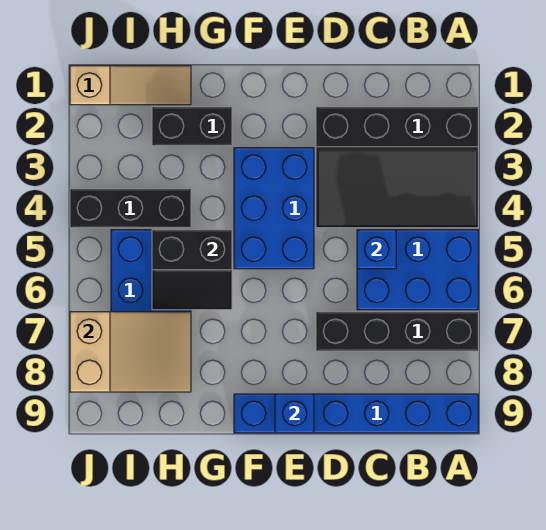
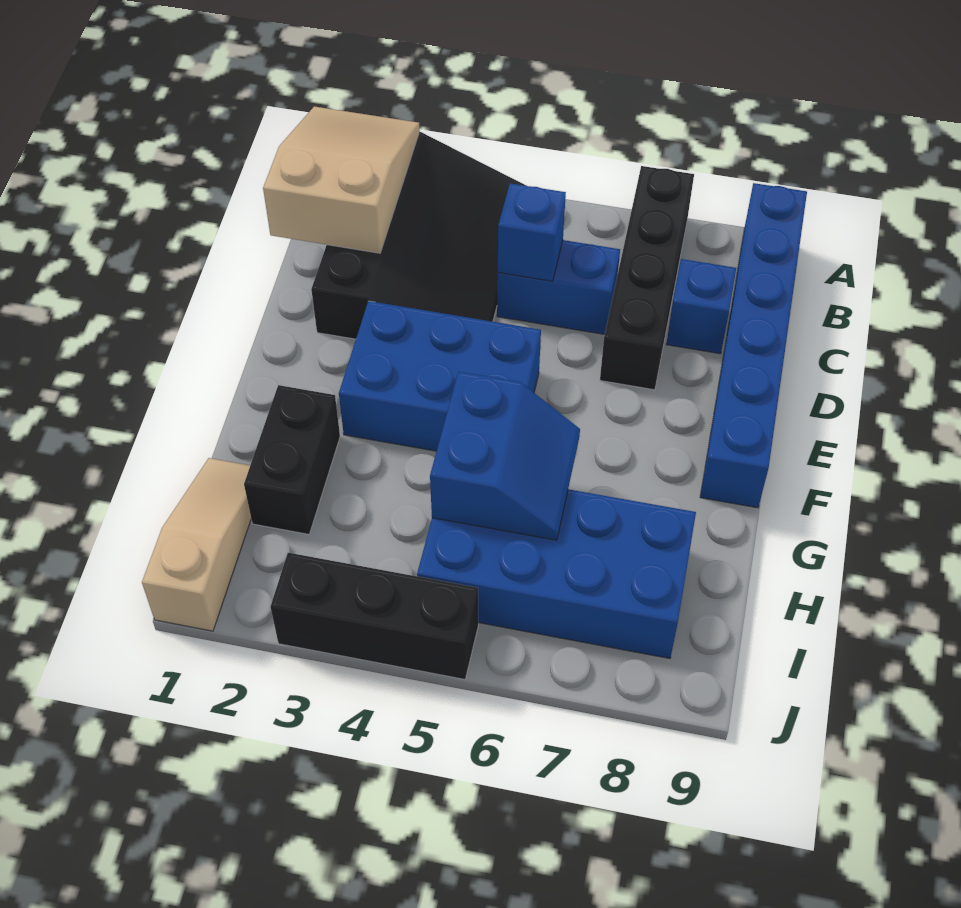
blue brick A5:C6 level 1 -> blue brick C5:C6 level 1
blue brick E9 level 2 -> blue brick C8 level 1
black slope G5:H6 level 2 top 5 -> blue slope G5:H6 level 2 top 5
black brick H4:J4 level 1 -> black brick J3:J5 level 1
tan slope H7:J8 level 2 top J -> tan slope A1:C2 level 2 top C

